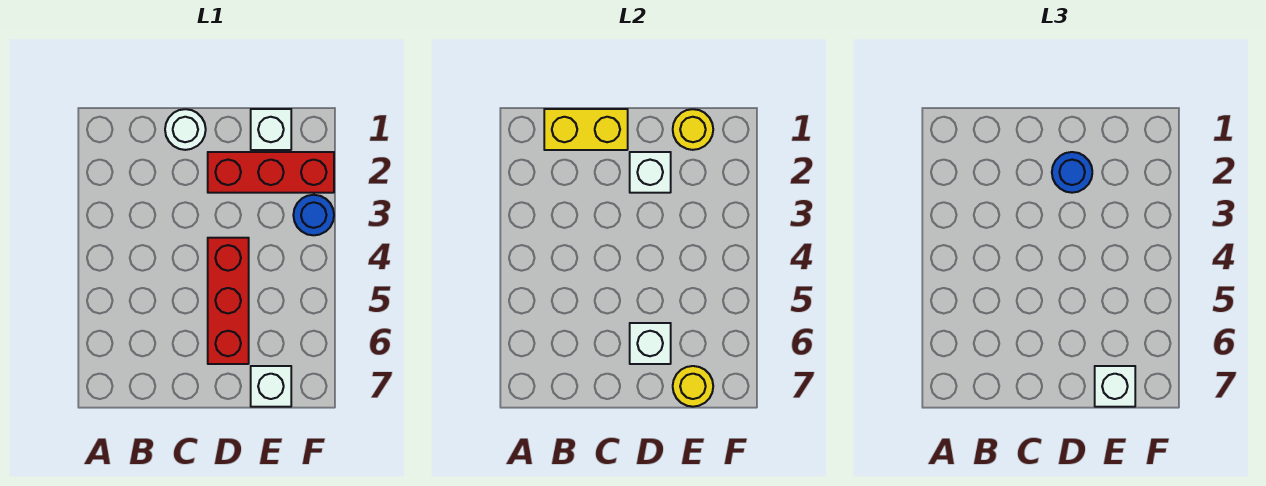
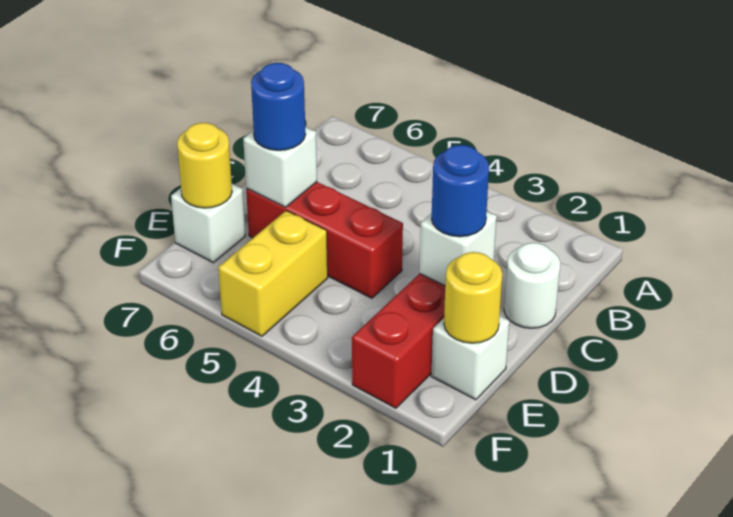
yellow brick B1:C1 level 2 -> yellow brick E5:F5 level 1
white brick E7 level 3 -> none
blue round brick F3 level 1 -> blue round brick D6 level 3

